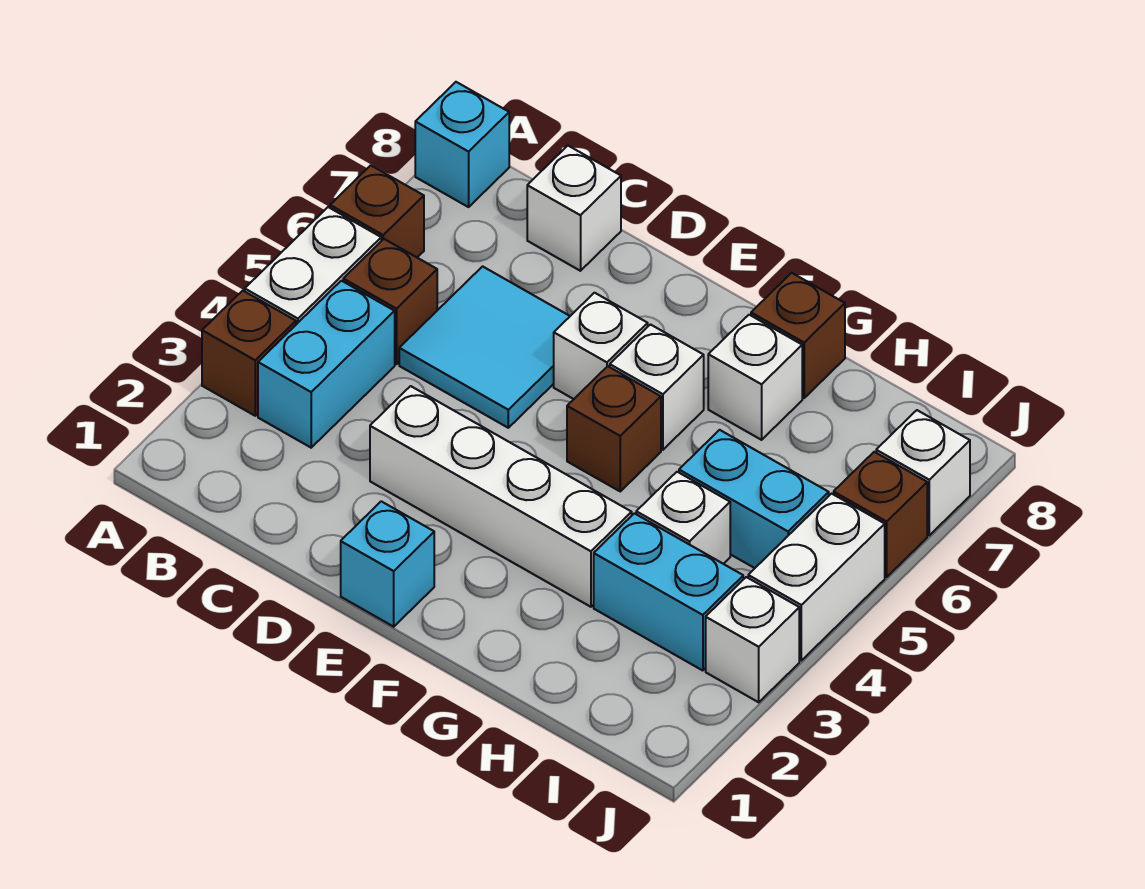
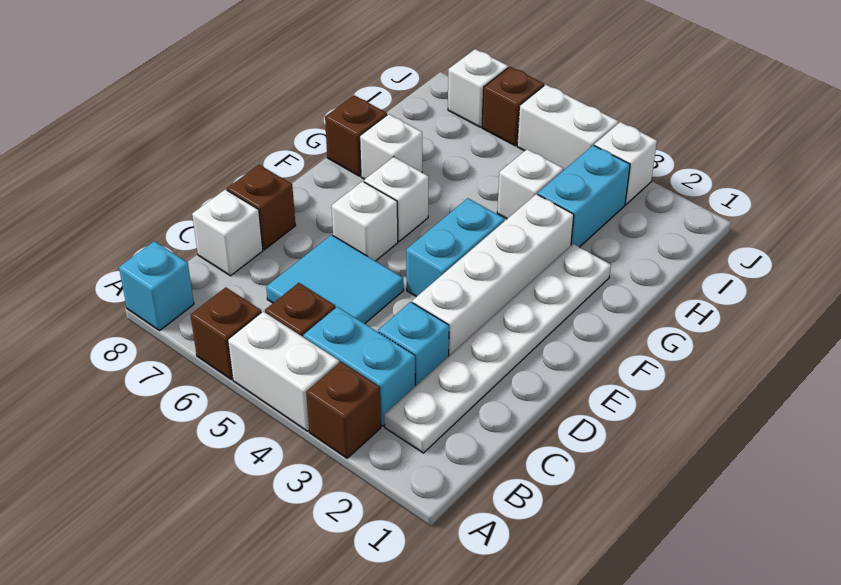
none -> white plate B2:G2 level 1
cyan brick E1 level 1 -> cyan brick C3 level 1
brown brick F5 level 1 -> brown brick D8 level 1
cyan brick H5:I5 level 1 -> cyan brick E4:F4 level 1

